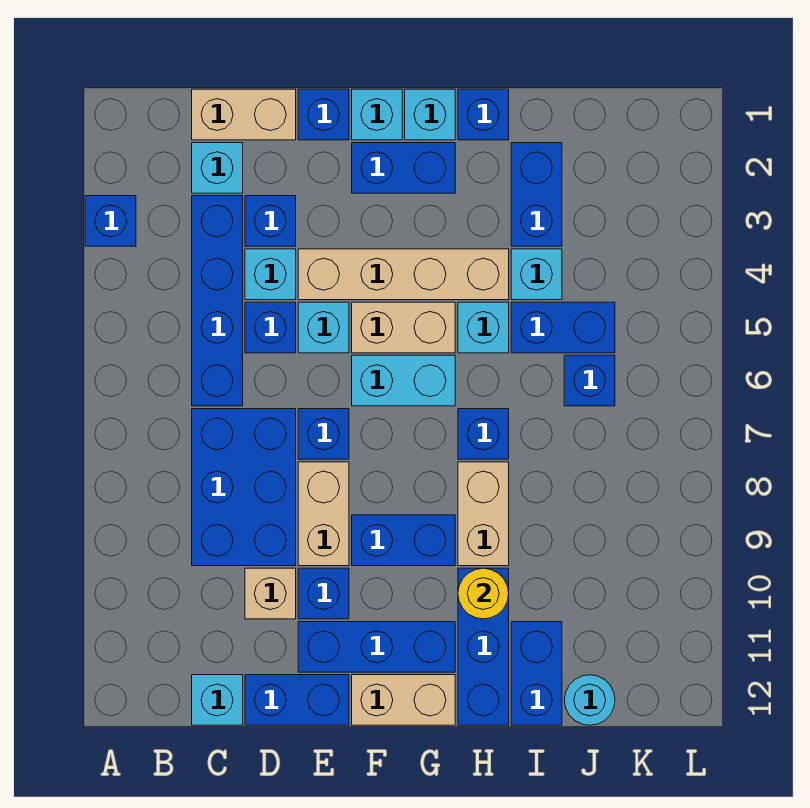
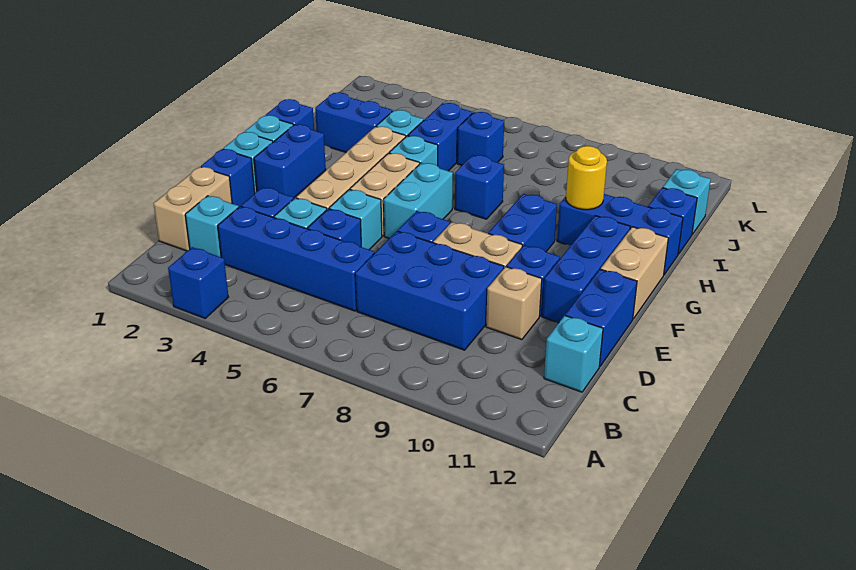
tan brick H8:H9 level 1 -> none
blue brick I11:I12 level 1 -> blue brick I12 level 1
cyan round brick J12 level 1 -> cyan brick J12 level 1

